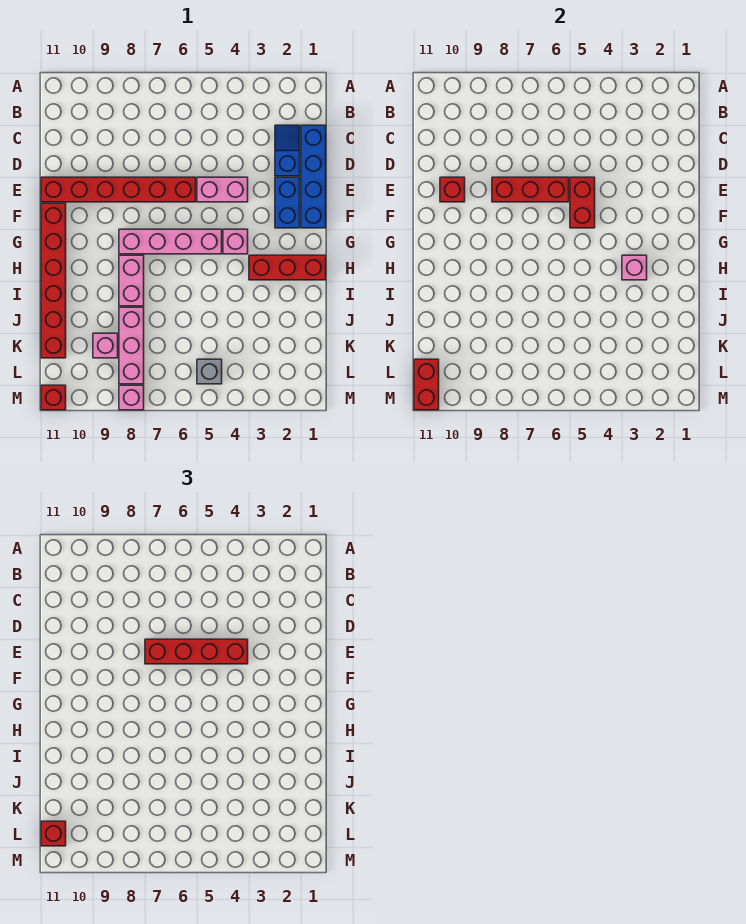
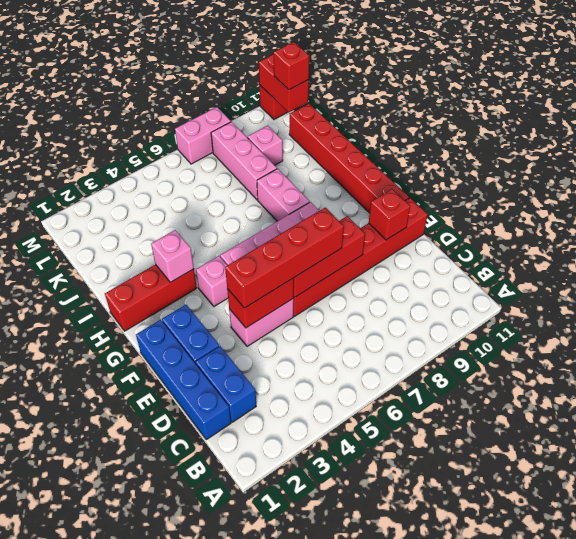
blue slope C2:D2 level 1 top D -> blue brick C2:D2 level 1
red brick E5:F5 level 2 -> red brick E4:E5 level 2
grey brick L5 level 1 -> none
pink brick M8 level 1 -> pink brick M7:M8 level 1

